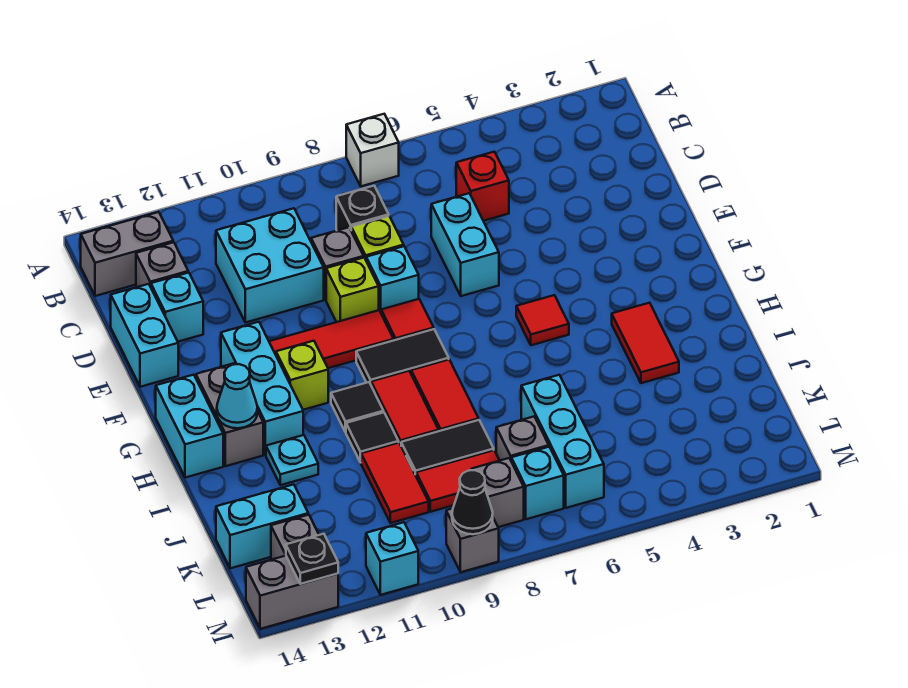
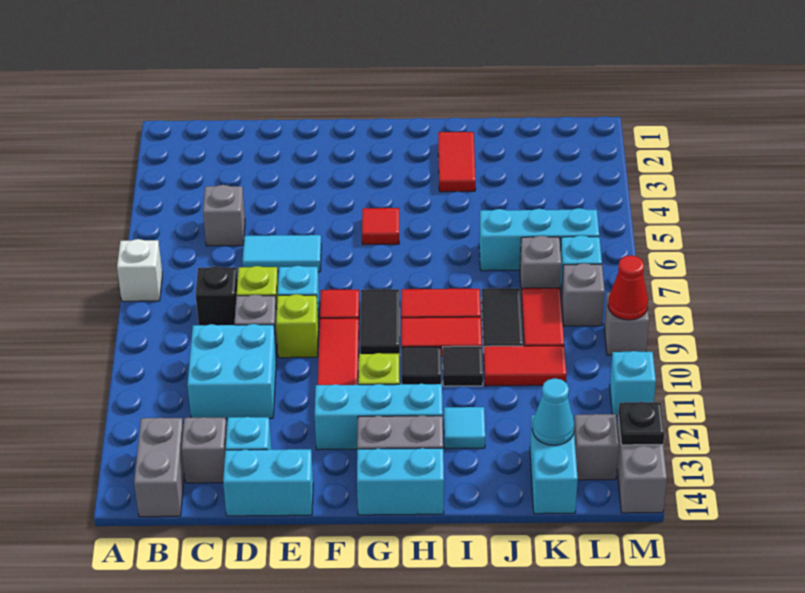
red brick C5 level 1 -> grey brick C5 level 1
cyan brick D6:E6 level 1 -> cyan tile D6:E6 level 1
red tile H3:I3 level 1 -> red tile I2:I3 level 1
cyan cone H13 level 2 -> cyan cone K13 level 2
cyan plate I12 level 1 -> cyan tile I12 level 1
black cone M9 level 2 -> red cone M9 level 2

